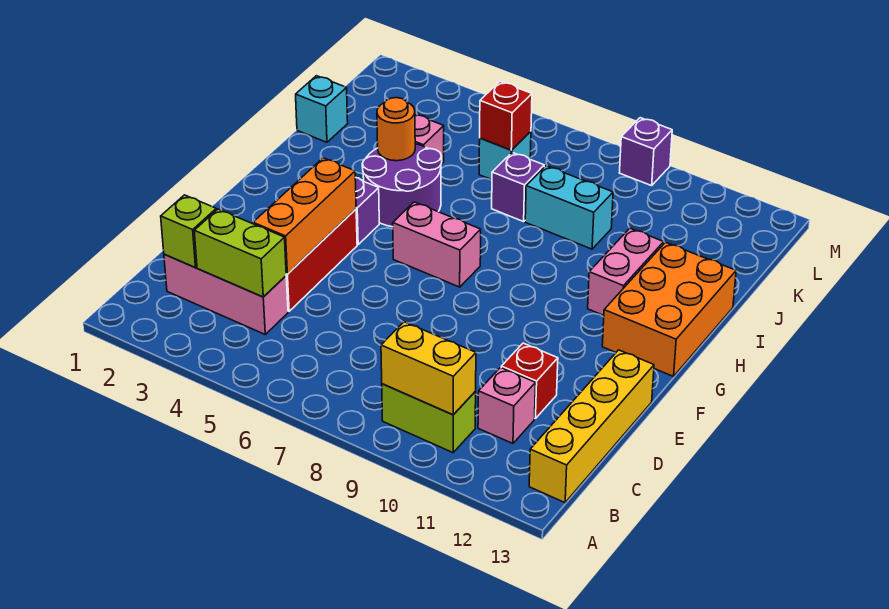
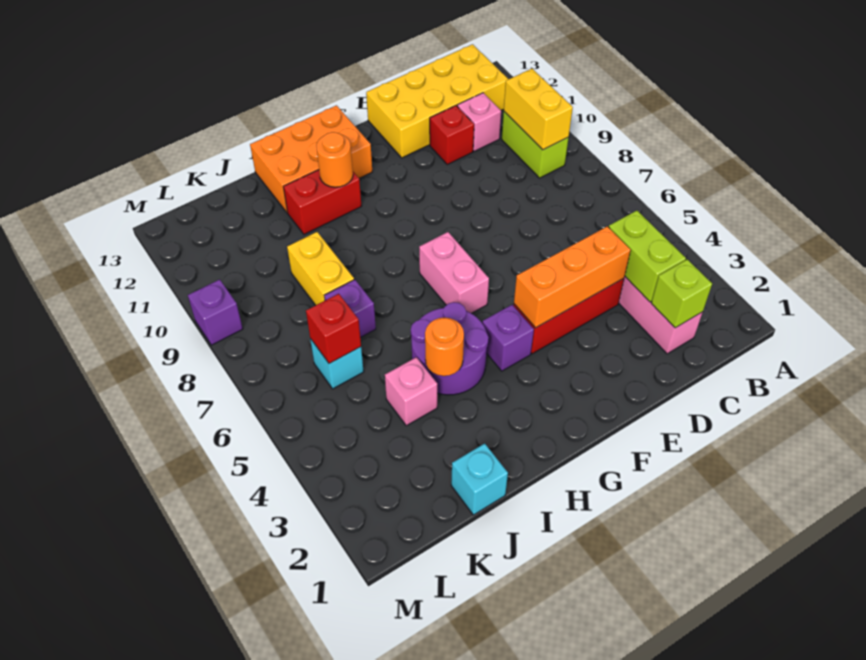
yellow brick B13:E13 level 1 -> yellow brick B12:E13 level 1
pink brick H11:I11 level 1 -> red brick H11:I11 level 1
none -> orange round brick H11 level 2
cyan brick J8:J9 level 1 -> yellow brick J8:J9 level 1

